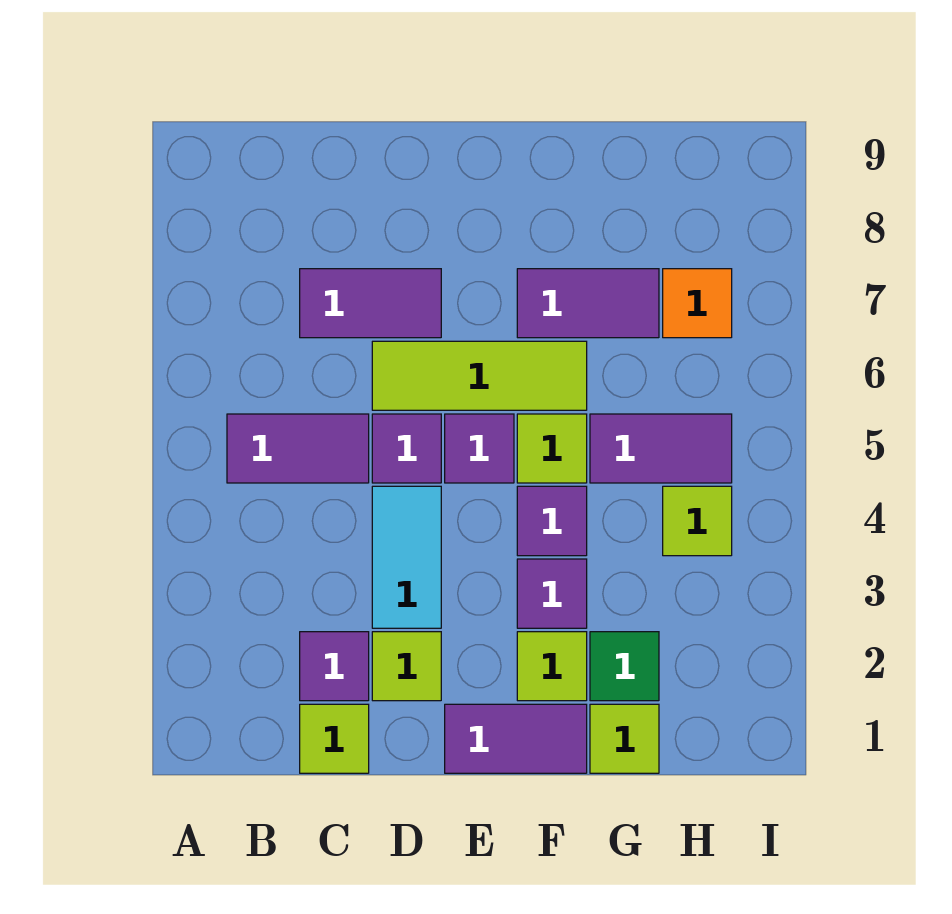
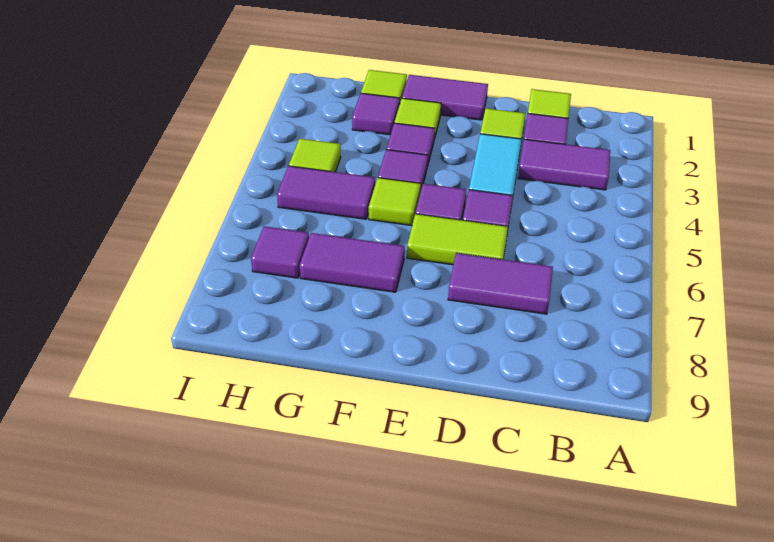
purple tile B5:C5 level 1 -> purple tile B3:C3 level 1
lime tile D6:F6 level 1 -> lime tile D6:E6 level 1
green tile G2 level 1 -> purple tile G2 level 1
orange tile H7 level 1 -> purple tile H7 level 1

